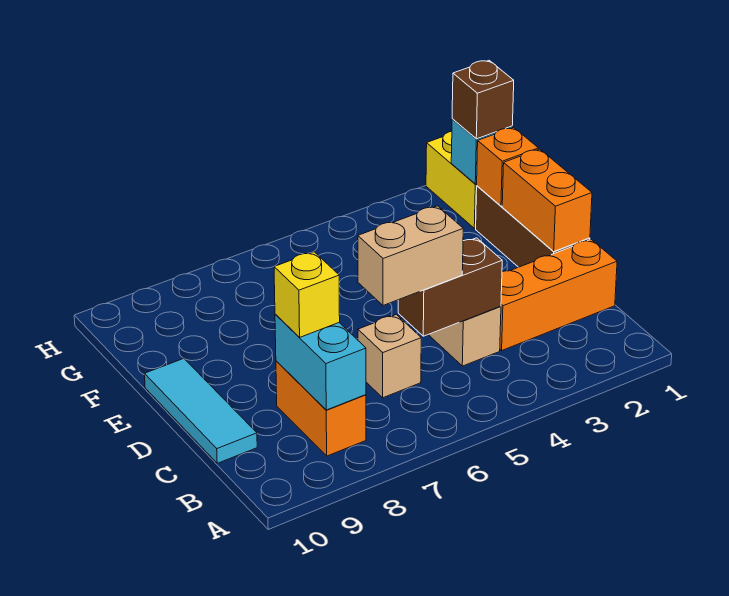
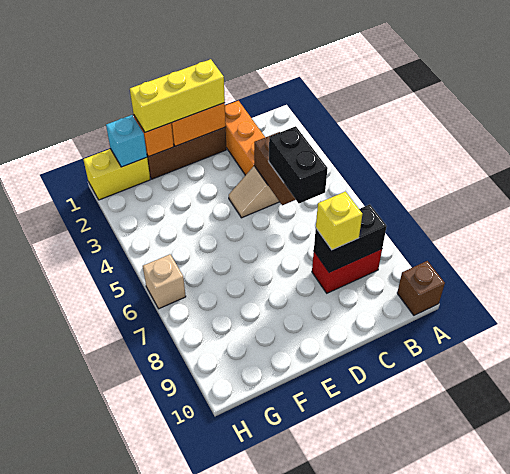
orange brick B8:C8 level 1 -> red brick B8:C8 level 1
cyan brick B8:C8 level 2 -> black brick B8:C8 level 2
tan brick C5:C6 level 3 -> black brick C5:C6 level 3
tan brick C6 level 1 -> tan brick H6 level 1
cyan tile C10:E10 level 1 -> none
none -> yellow brick D1:F1 level 3
brown brick G1 level 3 -> brown brick A10 level 1

